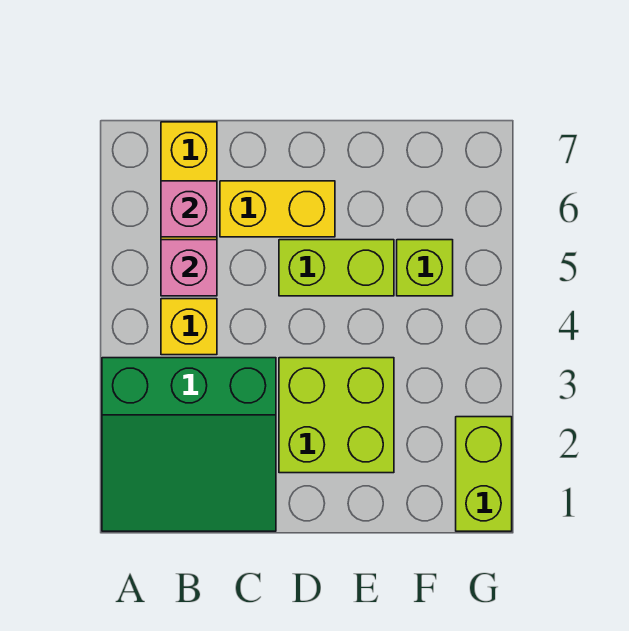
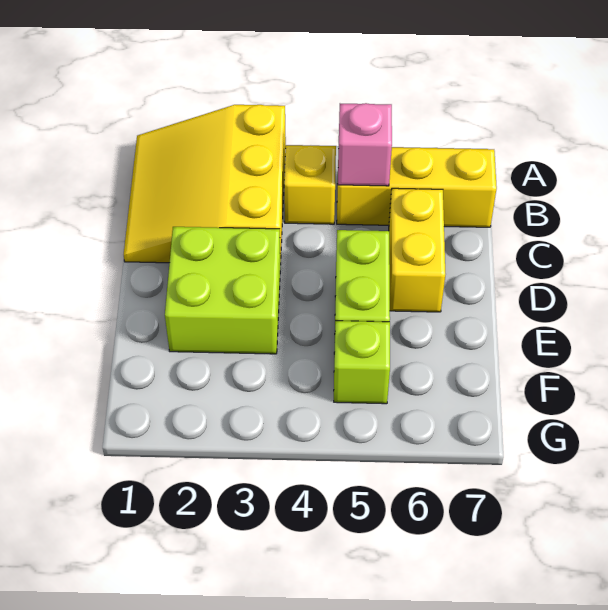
green slope A1:C3 level 1 top 3 -> yellow slope A1:C3 level 1 top 3
pink brick B6 level 2 -> none
lime brick G1:G2 level 1 -> none

